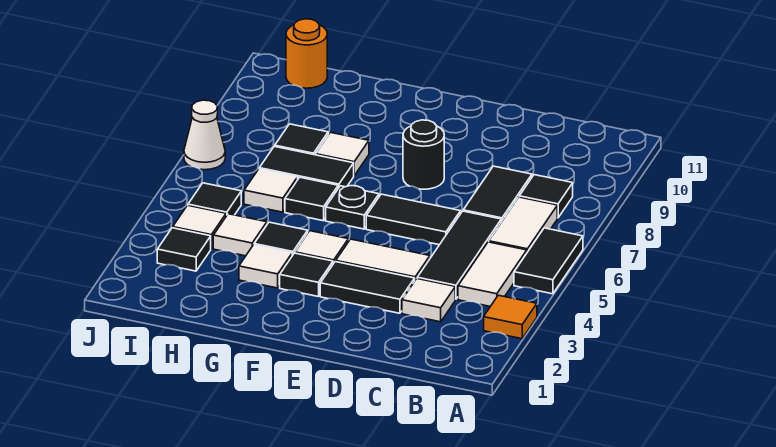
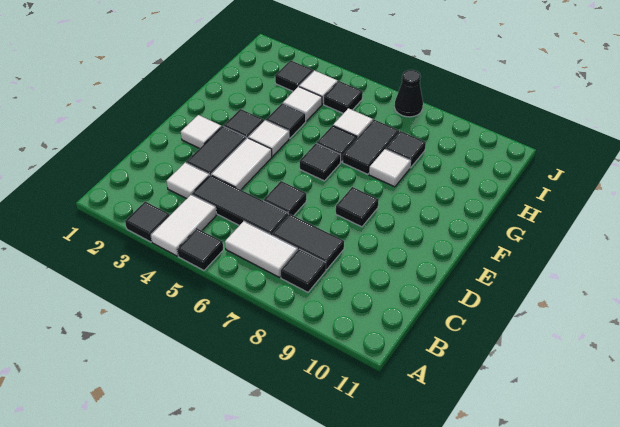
orange tile A3 level 1 -> black tile A3 level 1
black tile A5:A6 level 1 -> black tile A5 level 1
white tile B4:B5 level 1 -> white tile A4:B4 level 1
black tile D6:E6 level 1 -> black tile D6 level 1
black round brick E8 level 1 -> black tile E8 level 1
black plate F6 level 1 -> black tile F6 level 1
white tile G3 level 1 -> white tile E2 level 1
orange round brick I11 level 1 -> none
white cone J7 level 1 -> black cone J7 level 1

